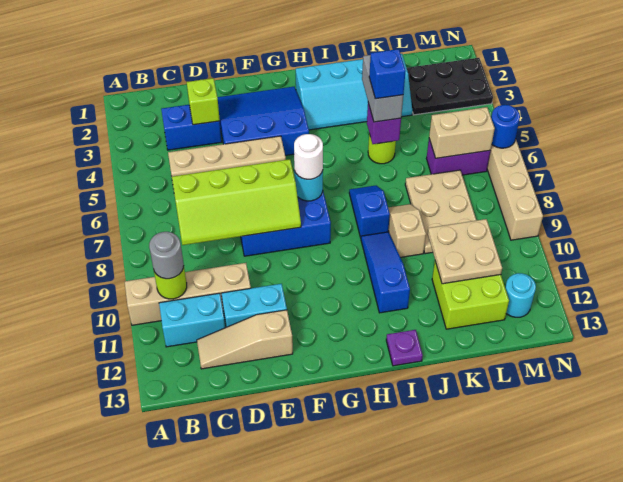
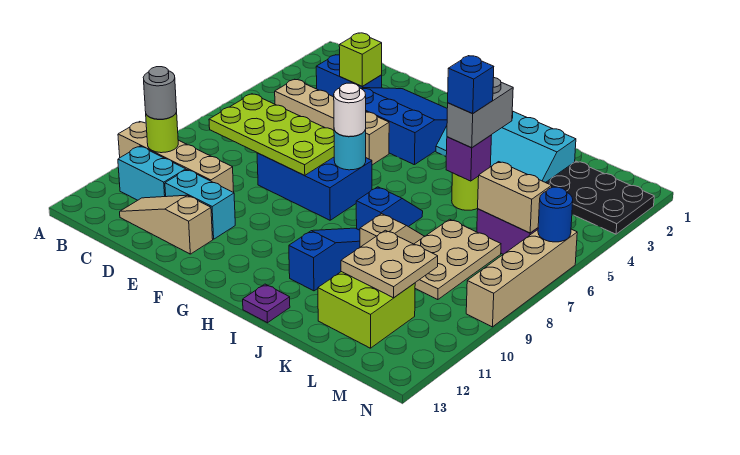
lime slope C7:F8 level 2 top 7 -> lime plate C7:F8 level 2
cyan round brick M12 level 1 -> none

